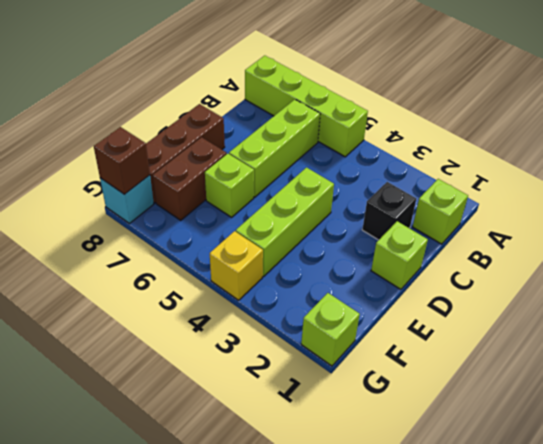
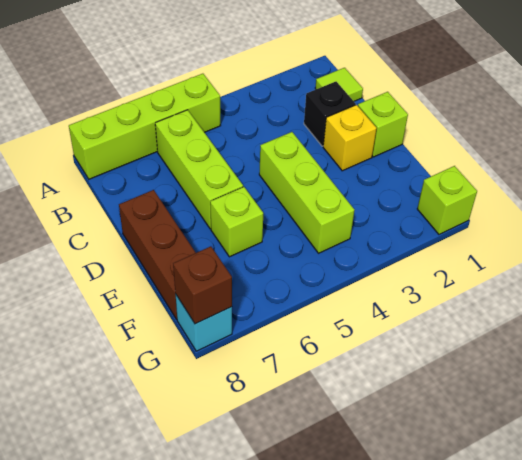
lime brick B1 level 1 -> lime tile B1 level 1
brown brick E7:F7 level 1 -> none
yellow brick G4 level 1 -> yellow brick D2 level 1

